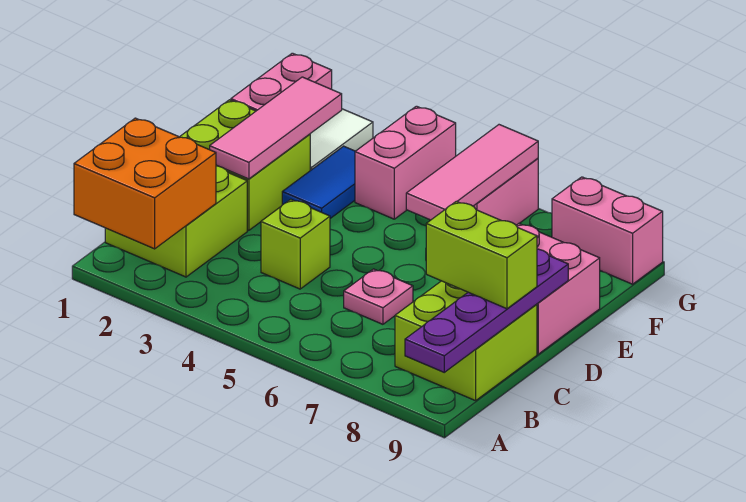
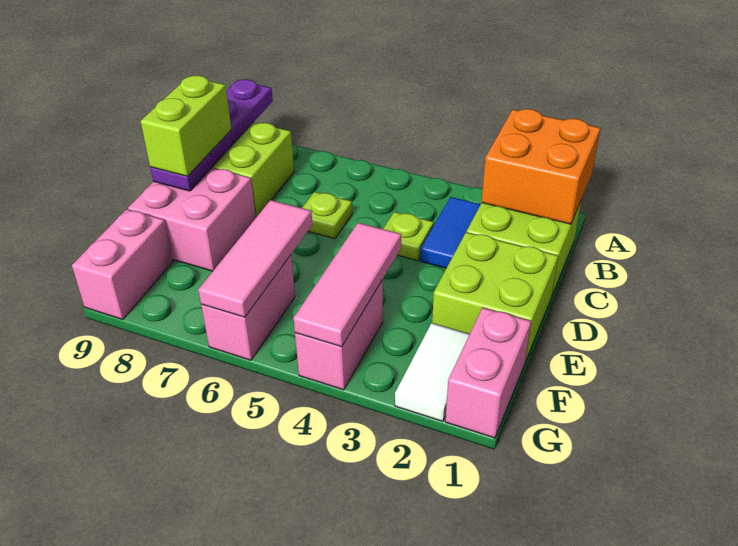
lime brick C4 level 1 -> lime plate C4 level 1
pink plate C6 level 1 -> lime plate C6 level 1
lime brick C8:C9 level 3 -> lime brick C9:D9 level 3
pink tile D2:F2 level 2 -> pink tile E4:G4 level 2
blue tile E3:F3 level 1 -> blue tile B3:C3 level 1
pink brick G8:G9 level 1 -> pink brick F9:G9 level 1

